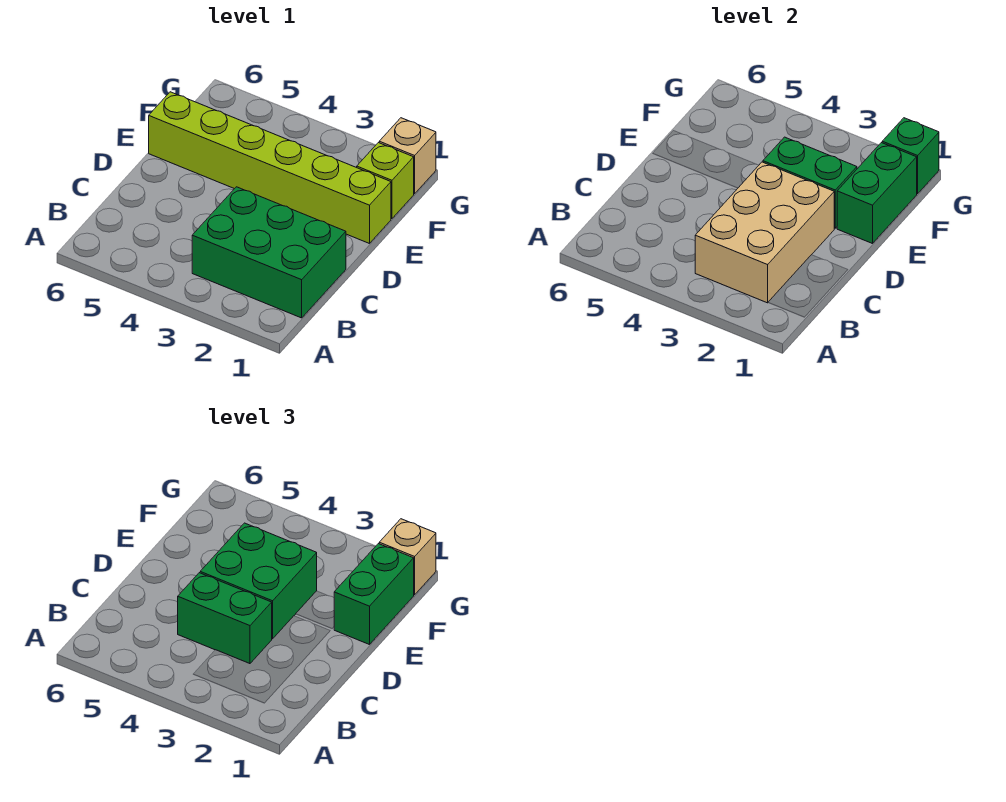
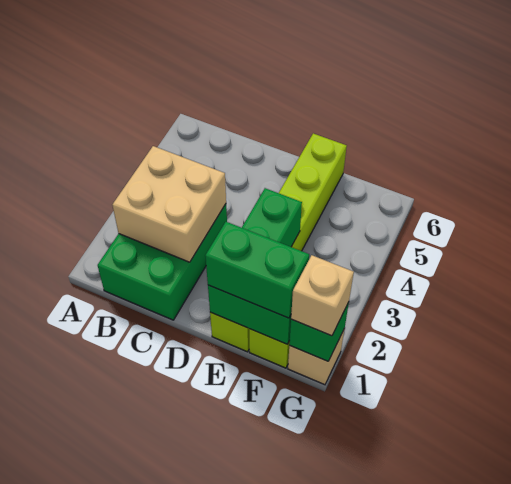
tan brick B2:D3 level 2 -> tan brick B2:C3 level 2
green brick C3:C4 level 3 -> none
green brick D3:E4 level 3 -> none

